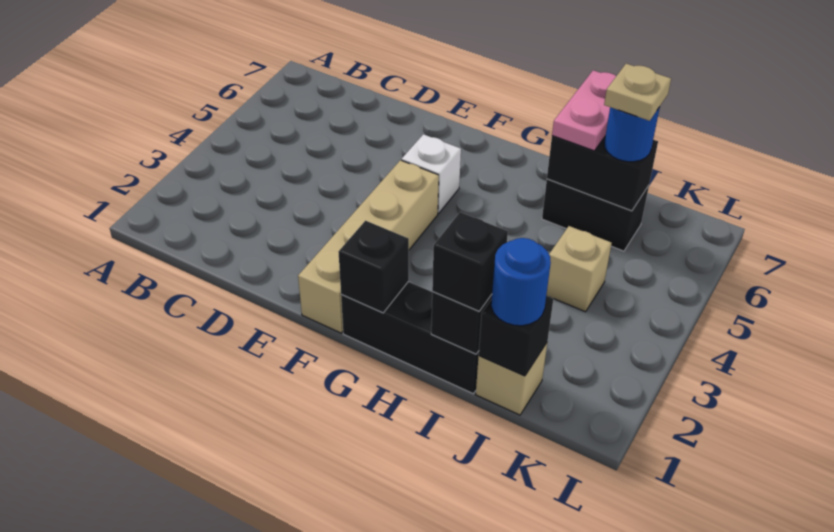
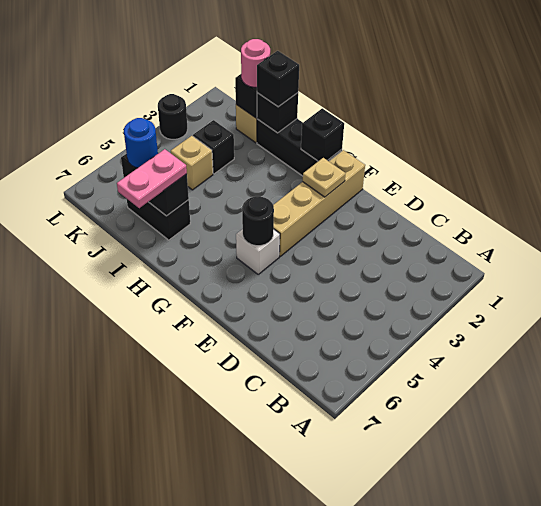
none -> black round brick F5 level 2
blue round brick J1 level 3 -> pink round brick J1 level 3
none -> black brick J3 level 1
tan plate J6 level 4 -> tan plate F2 level 2
none -> black round brick L3 level 1

